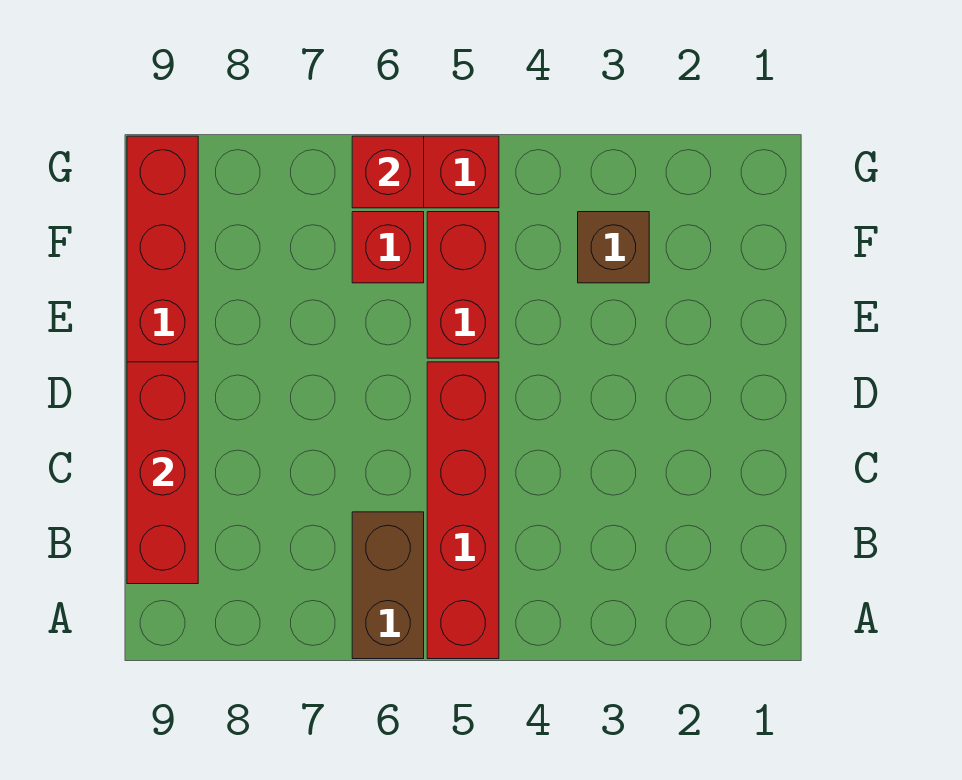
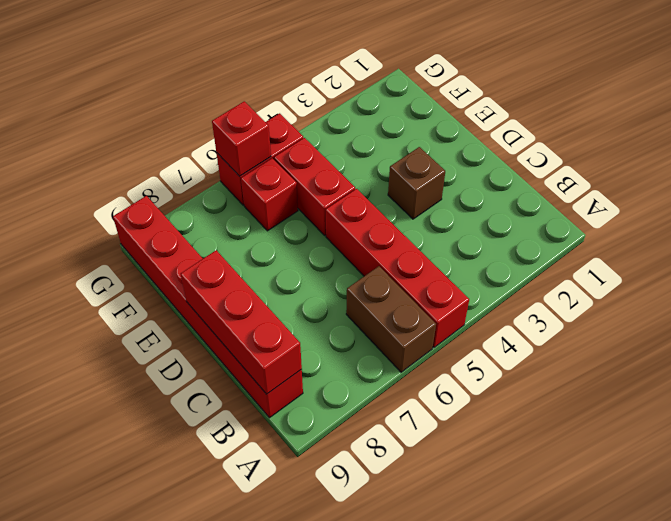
brown brick F3 level 1 -> brown brick D3 level 1

